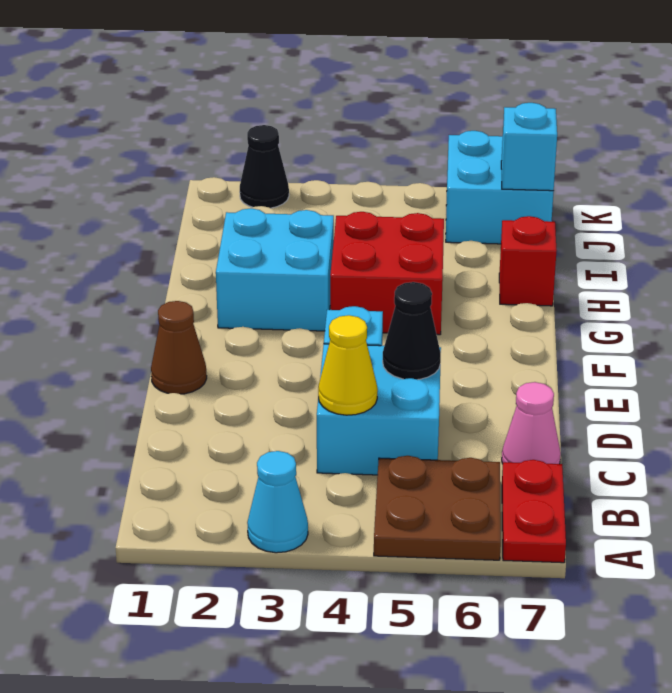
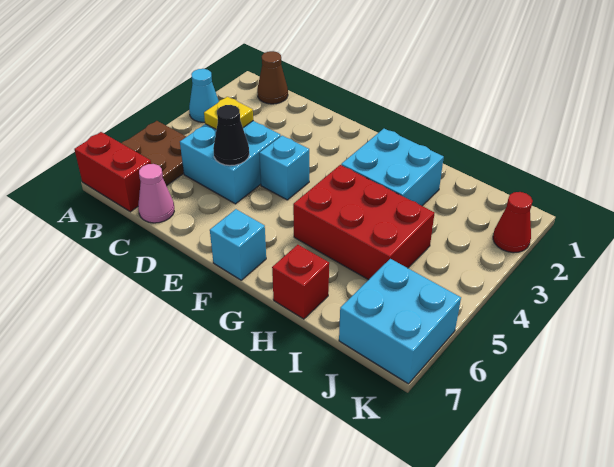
red plate A7:B7 level 1 -> red brick A7:B7 level 1
yellow cone C4 level 2 -> yellow plate C4 level 2
brown cone E1 level 1 -> brown cone B1 level 1
red brick G4:H5 level 1 -> red brick G4:I5 level 1
cyan brick J7 level 2 -> cyan brick F7 level 1
black cone K2 level 1 -> red cone K2 level 1

